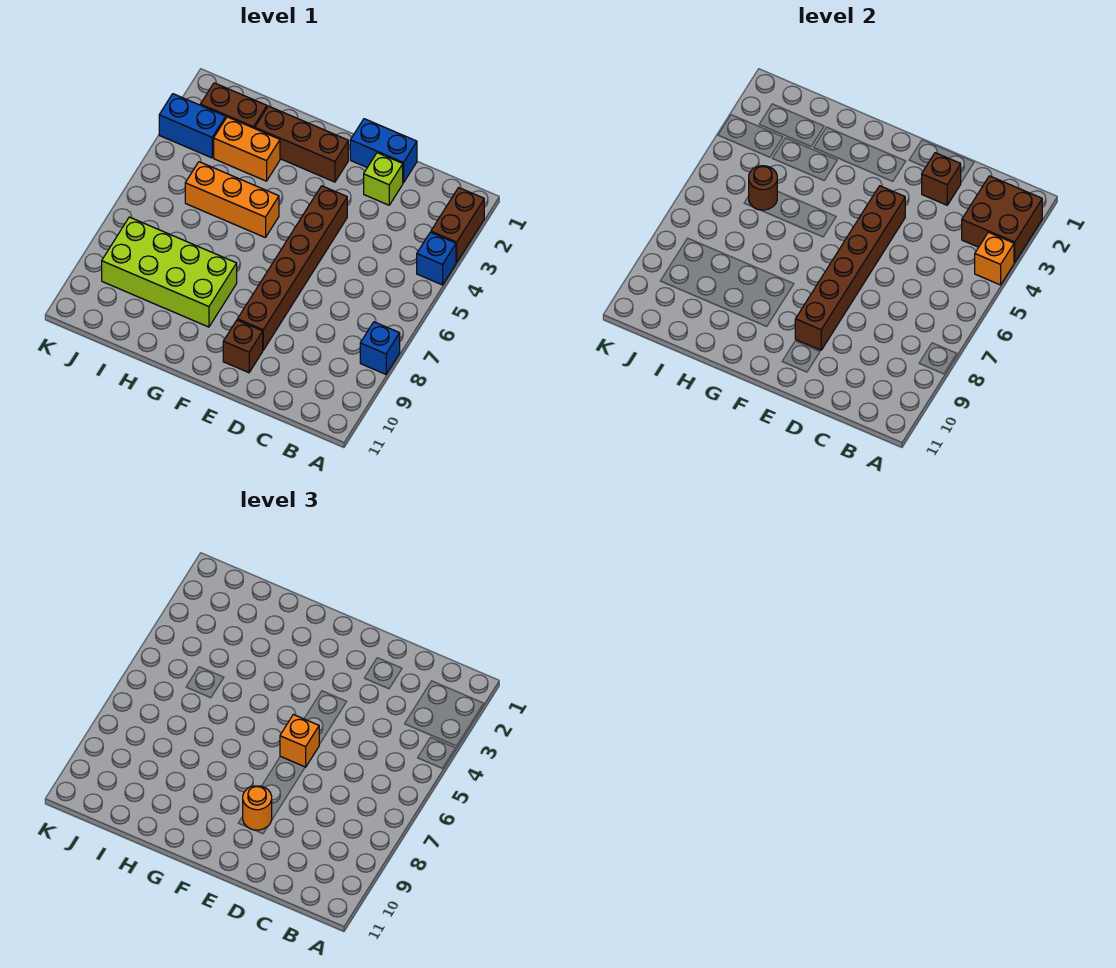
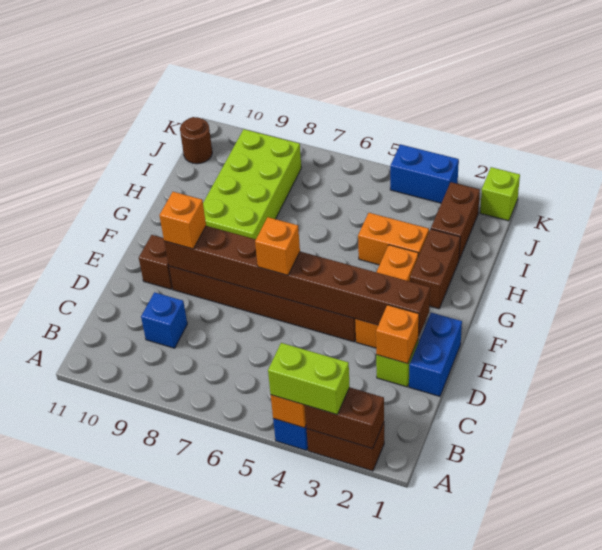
brown brick A2:B3 level 2 -> brown brick A2:A3 level 2
none -> lime brick A3:A4 level 3
blue brick A8 level 1 -> blue brick C9 level 1
brown brick D2 level 2 -> orange brick D2 level 2
brown brick E4:E9 level 2 -> brown brick E2:E9 level 2
orange round brick E9 level 3 -> orange brick E9 level 3
brown brick F2:H2 level 1 -> brown brick G2:H2 level 1
orange brick G5:I5 level 1 -> orange brick E3:G3 level 1
orange brick H3:I3 level 1 -> orange brick H3:H4 level 1
brown round brick I5 level 2 -> brown round brick J11 level 1
blue brick J3:K3 level 1 -> blue brick K3:K4 level 1
none -> lime brick K1 level 1

